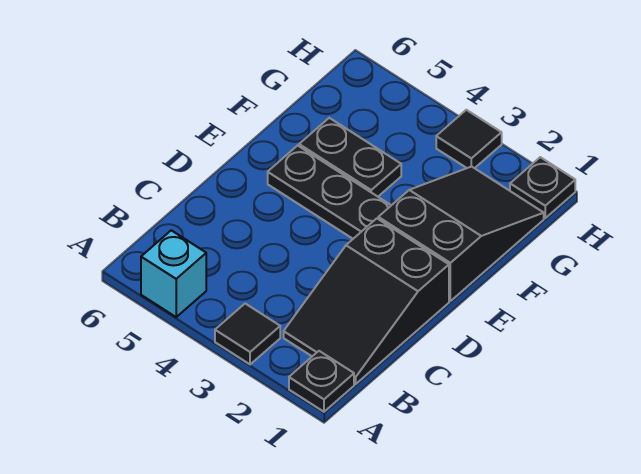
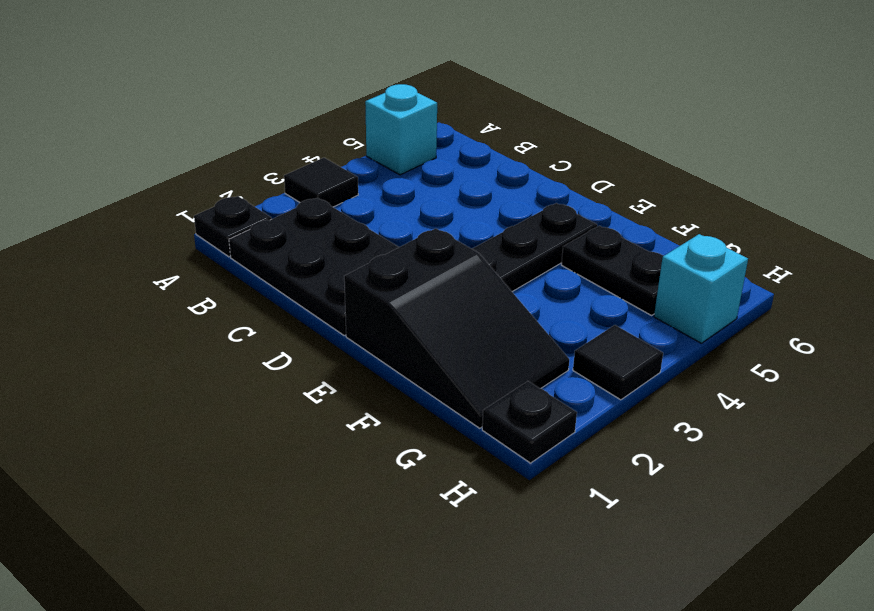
black slope B1:D2 level 1 top D -> black plate B1:D2 level 1
black plate F4:F5 level 1 -> black plate F5:G5 level 1
none -> cyan brick H5 level 1

